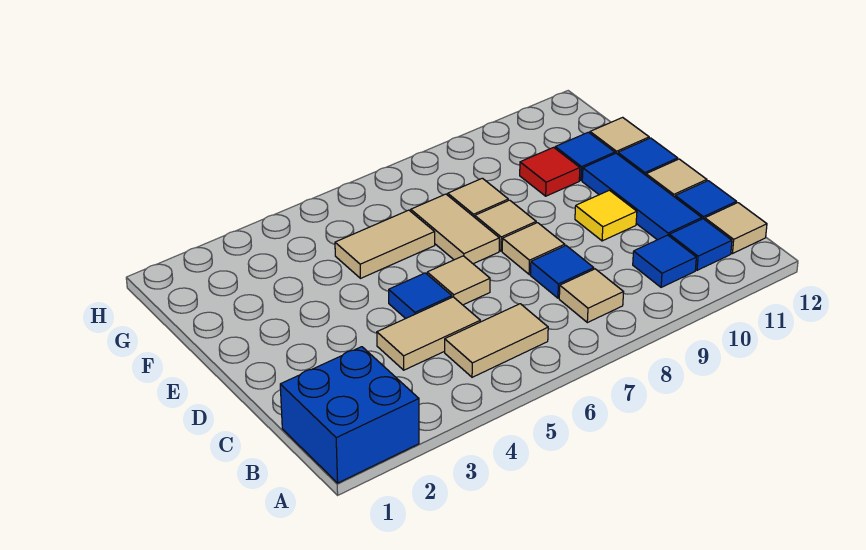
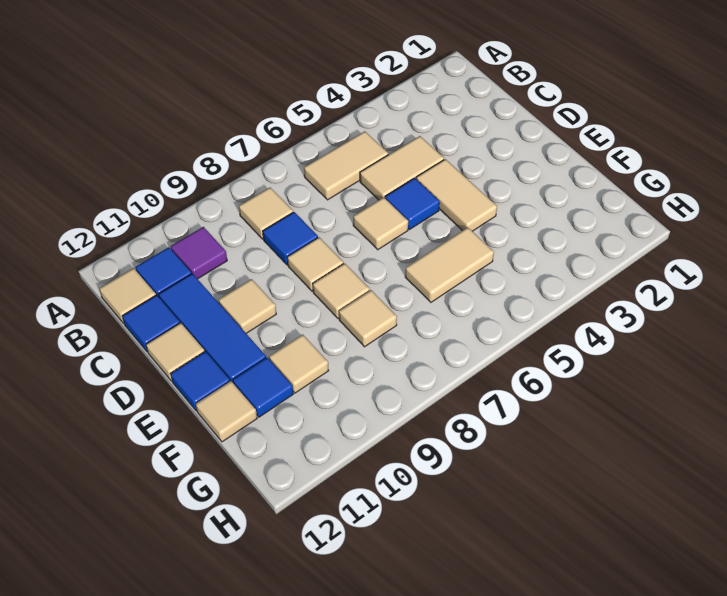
blue brick A1:B2 level 1 -> none
blue tile B10 level 1 -> purple tile B10 level 1
yellow tile D10 level 1 -> tan tile D10 level 1
tan tile E7:F7 level 1 -> tan tile D4:E4 level 1
red tile F10 level 1 -> tan tile F10 level 1

